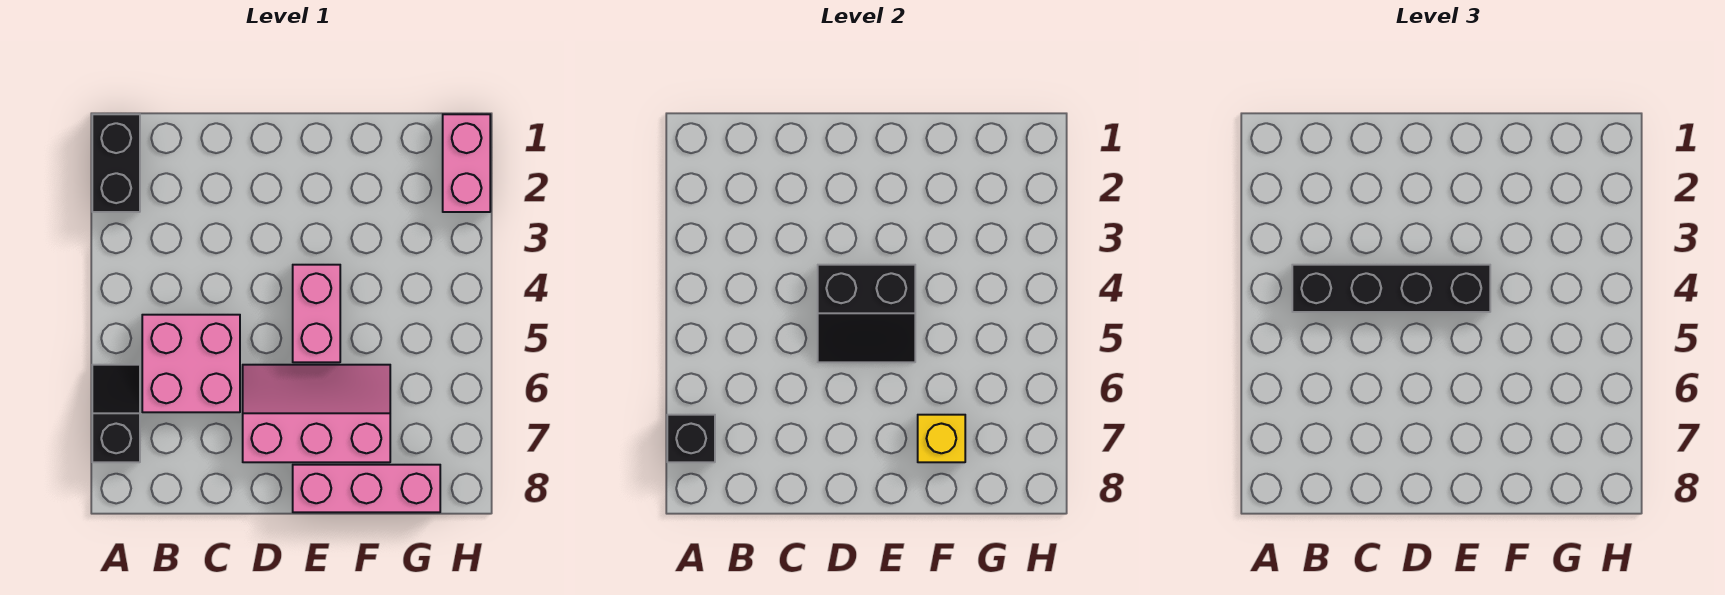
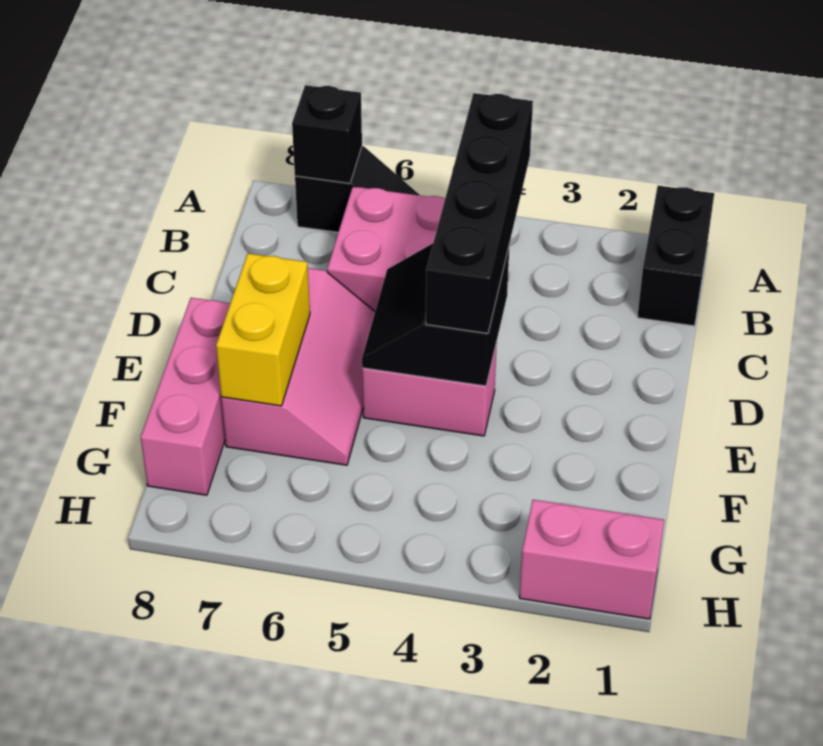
black brick A1:A2 level 1 -> black brick A1:B1 level 1
yellow brick F7 level 2 -> yellow brick E7:F7 level 2

